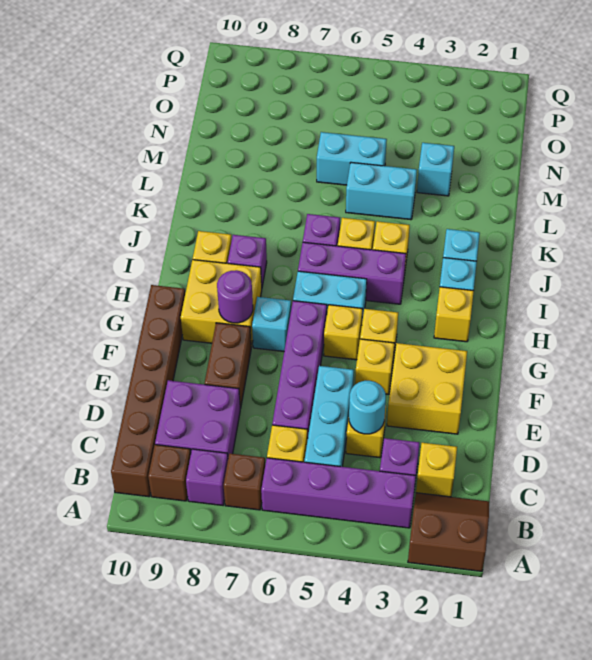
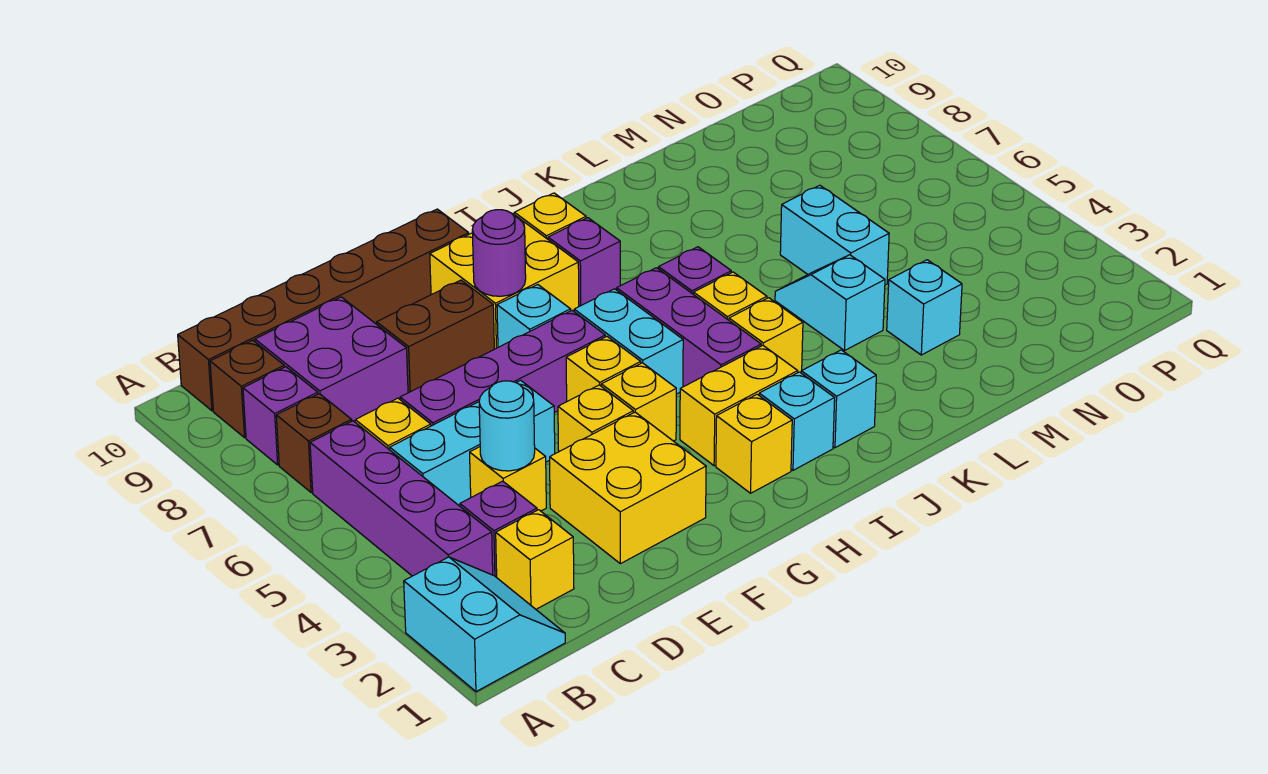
brown slope A1:B2 level 1 top A -> cyan slope A1:B2 level 1 top A
none -> yellow brick H3:I3 level 1
cyan brick L4:L5 level 1 -> cyan slope L4:L5 level 1 top 4

